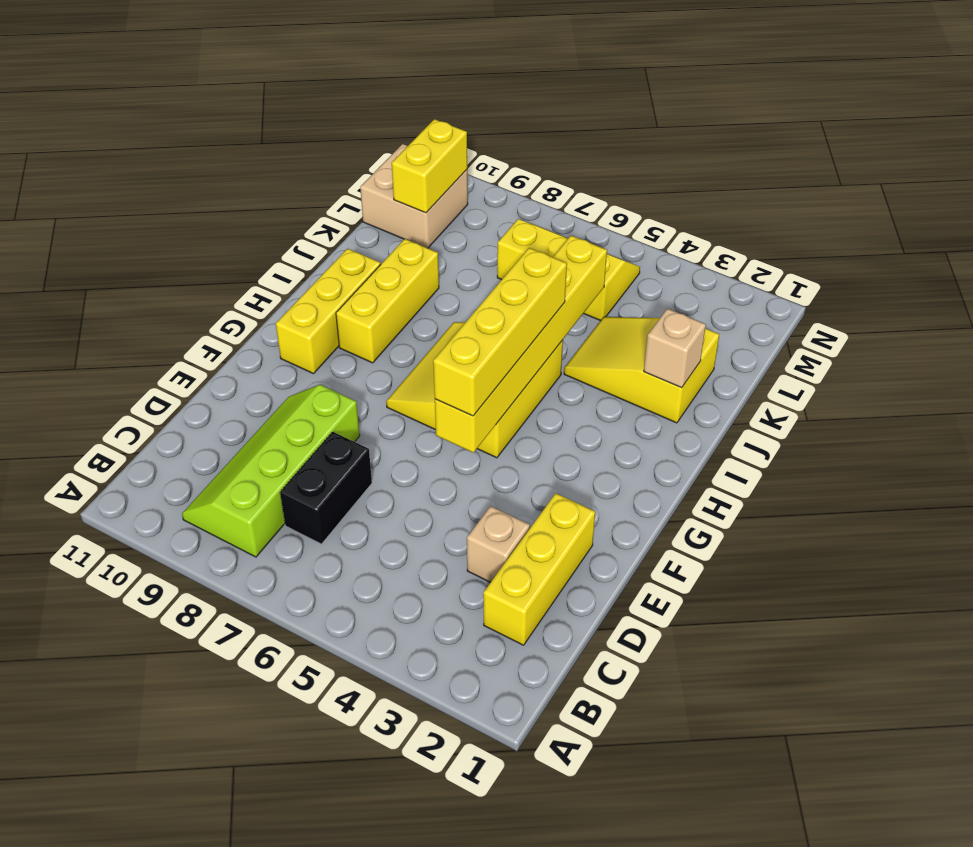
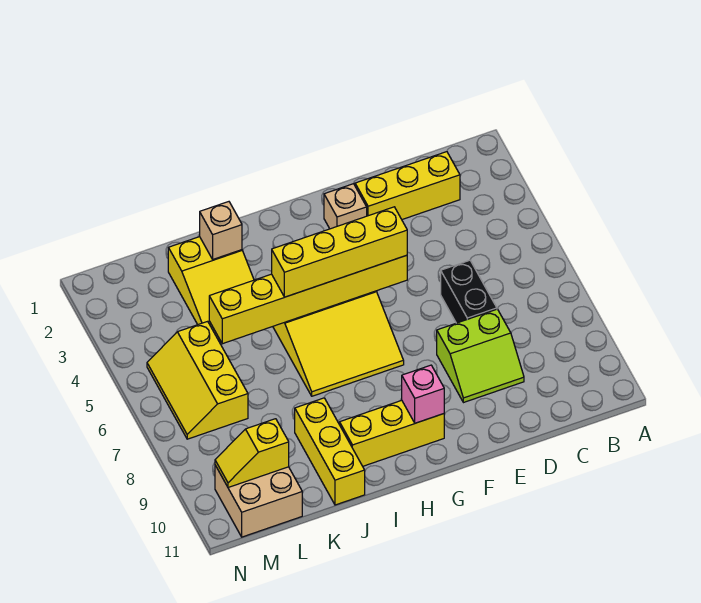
lime slope B8:E9 level 1 top 8 -> lime slope D8:E9 level 1 top 8
black brick C7:D7 level 1 -> black brick D6:D7 level 1
tan brick D3 level 1 -> tan brick F2 level 1
none -> pink brick G10 level 2
yellow brick H9:J9 level 1 -> yellow brick J9:J11 level 1
yellow brick L10:M10 level 2 -> yellow slope L10:M10 level 2 top L

